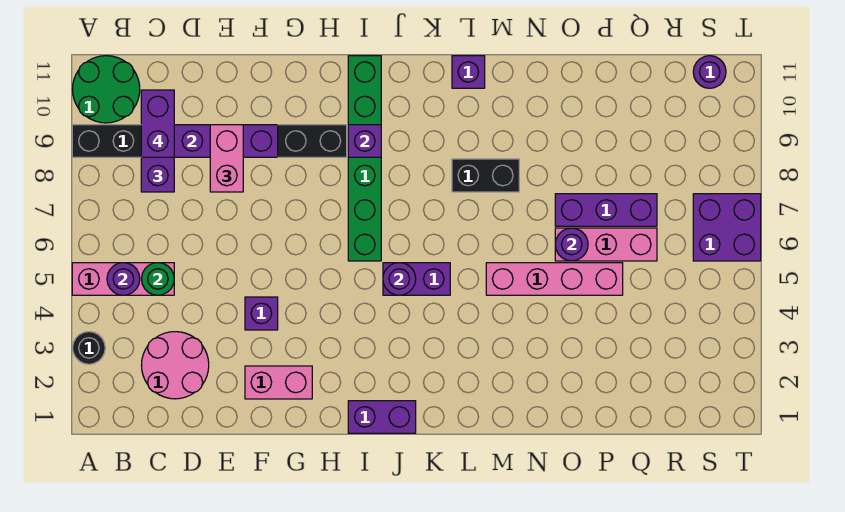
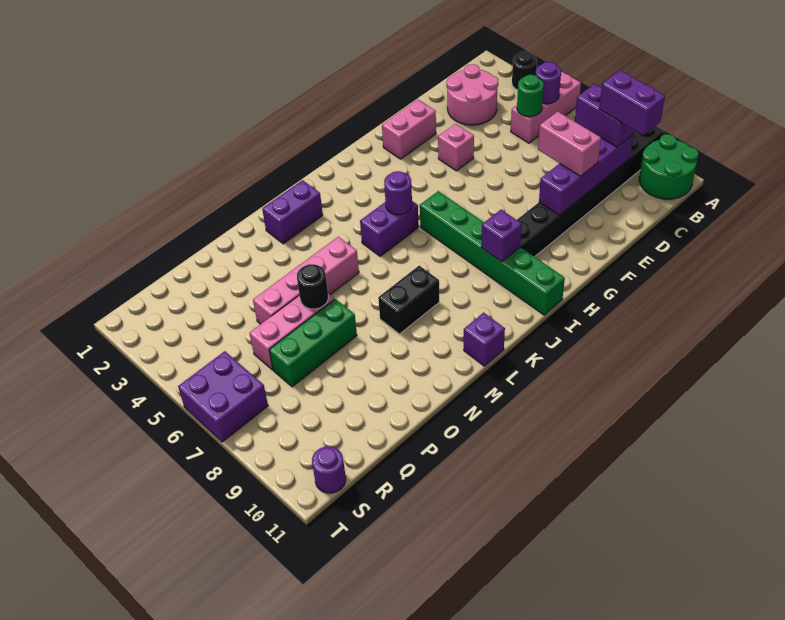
purple brick F4 level 1 -> pink brick F4 level 1
purple brick I1:J1 level 1 -> purple brick L2:M2 level 1
purple round brick O6 level 2 -> black round brick O6 level 2
purple brick O7:Q7 level 1 -> green brick O7:Q7 level 1

